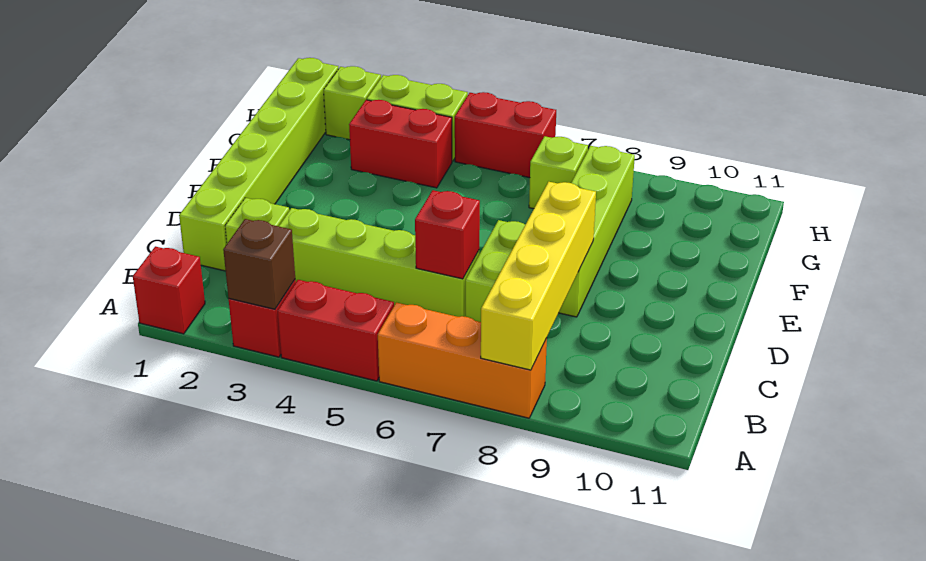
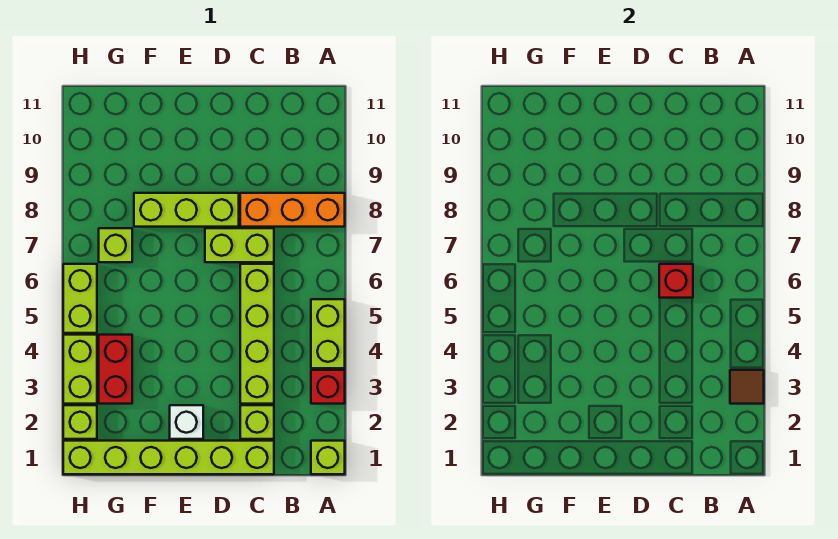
red brick A1 level 1 -> lime brick A1 level 1
brown brick A3 level 2 -> brown tile A3 level 2
red brick A4:A5 level 1 -> lime brick A4:A5 level 1
orange brick A6:A8 level 1 -> orange brick A8:C8 level 1
yellow brick A8:D8 level 2 -> none
lime brick D8:G8 level 1 -> lime brick D8:F8 level 1
none -> white brick E2 level 1
red brick H5:H6 level 1 -> lime brick H5:H6 level 1

